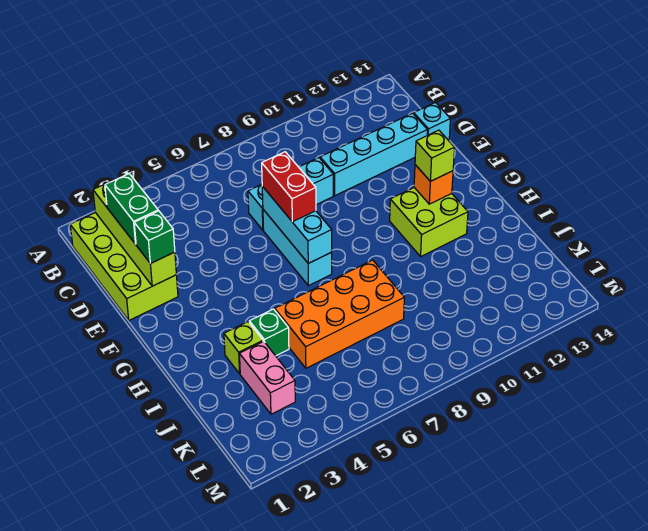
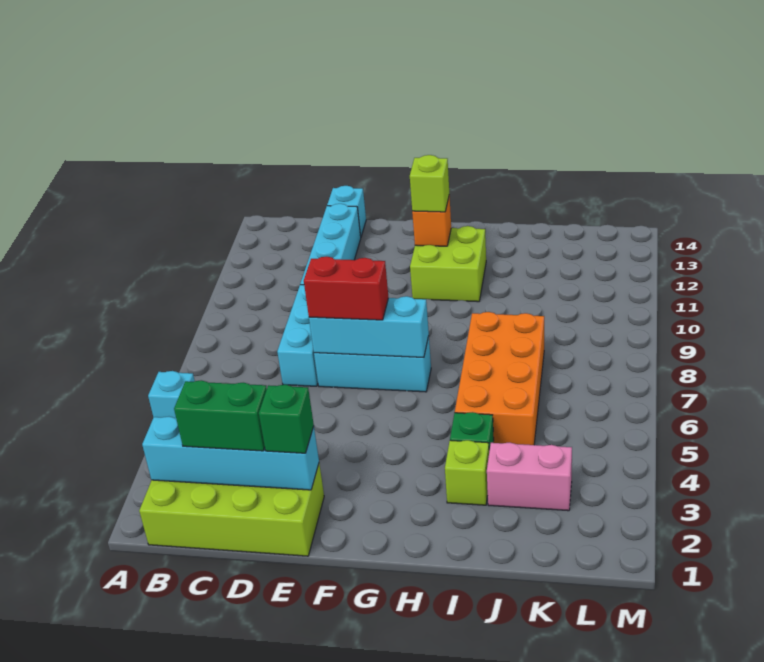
none -> cyan brick A5 level 1
lime brick B2:E2 level 2 -> cyan brick B2:E2 level 2

